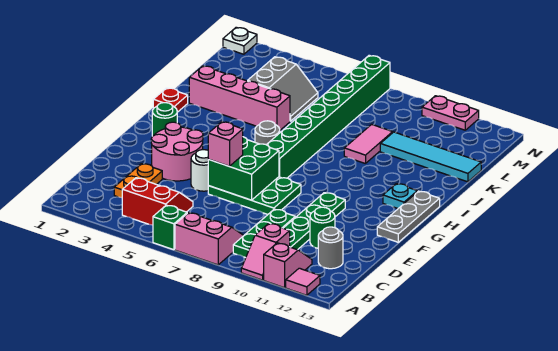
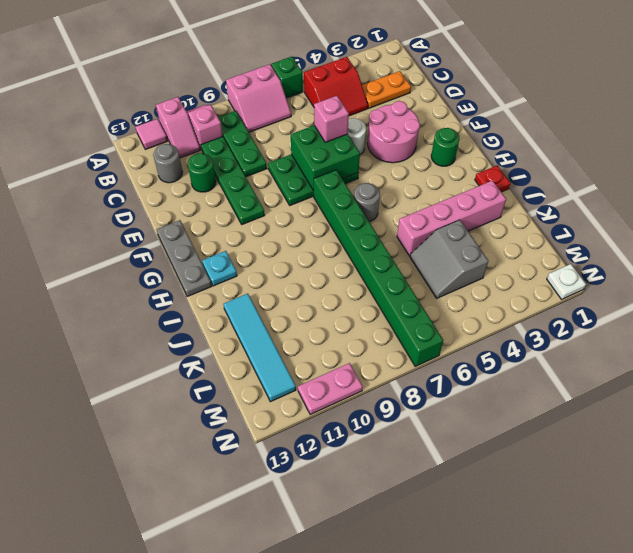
orange plate C3:D3 level 1 -> orange plate C2:C3 level 1
pink tile J9:K9 level 1 -> none
cyan tile K10:K13 level 1 -> cyan tile J12:M12 level 1

